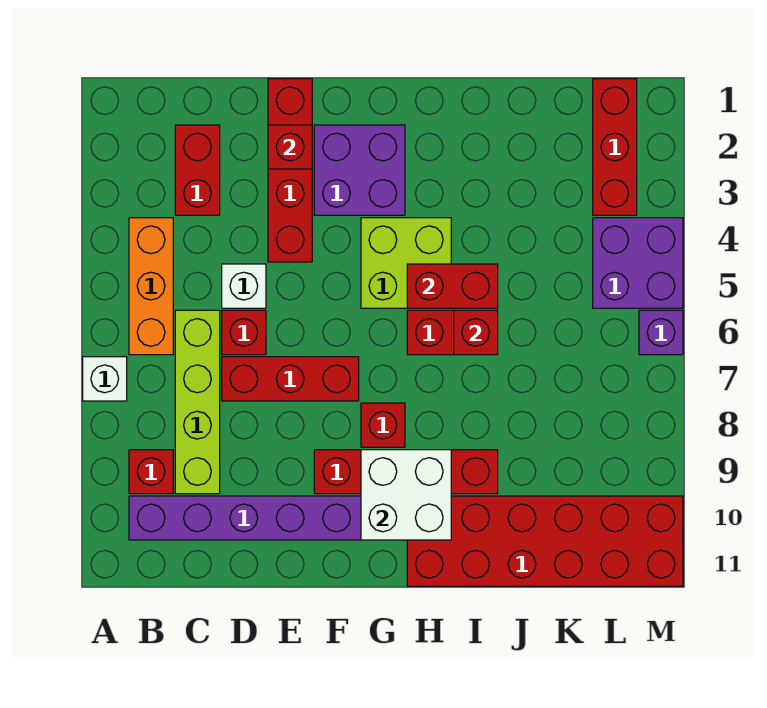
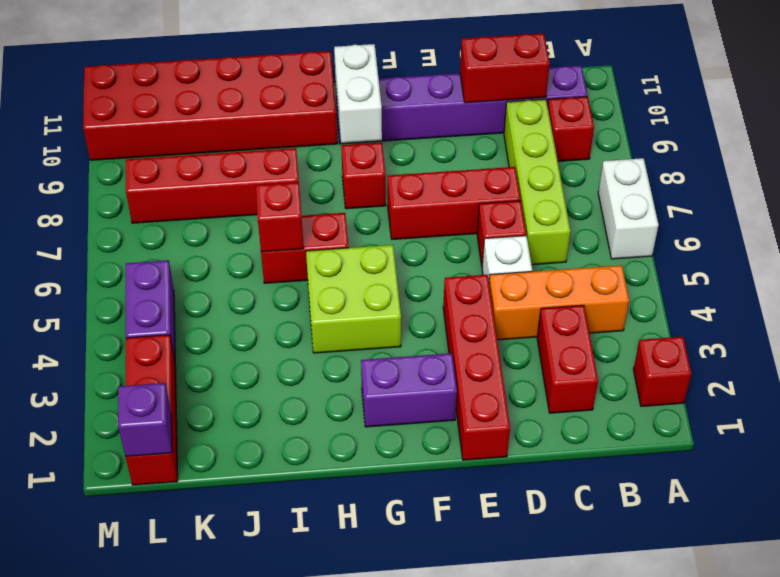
white brick A7 level 1 -> white brick A6:A7 level 1
orange brick B4:B6 level 1 -> orange brick B4:D4 level 1
red brick E2 level 2 -> red brick A2 level 1
purple brick F2:G3 level 1 -> purple brick F2:G2 level 1
red brick F9:I9 level 1 -> red brick I8:L8 level 1
white brick G9:H10 level 2 -> white brick G9:G10 level 2
red brick H5:I5 level 2 -> red brick C10:D10 level 2
purple brick L4:M5 level 1 -> purple brick L4:L5 level 1
purple brick M6 level 1 -> purple brick L1 level 2

